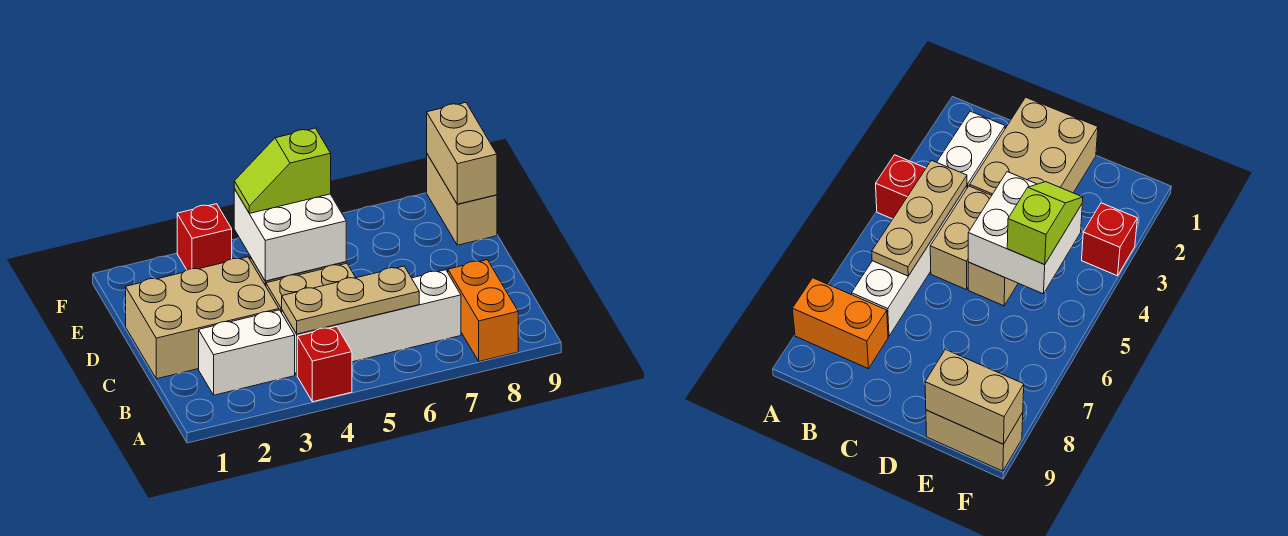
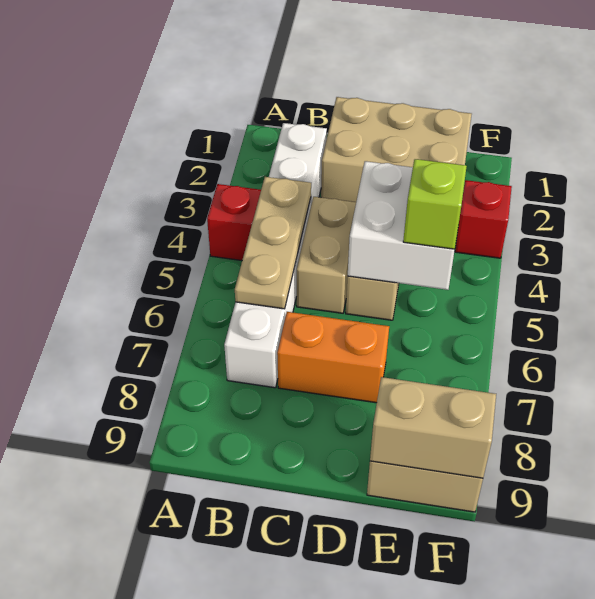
orange brick A8:B8 level 1 -> orange brick C7:D7 level 1
tan brick C1:D3 level 1 -> tan brick C1:E2 level 1

